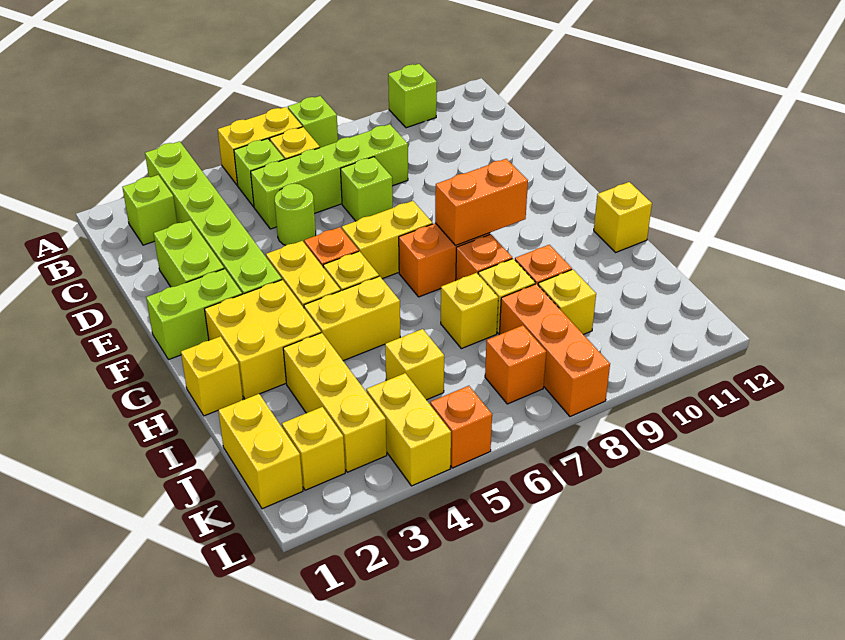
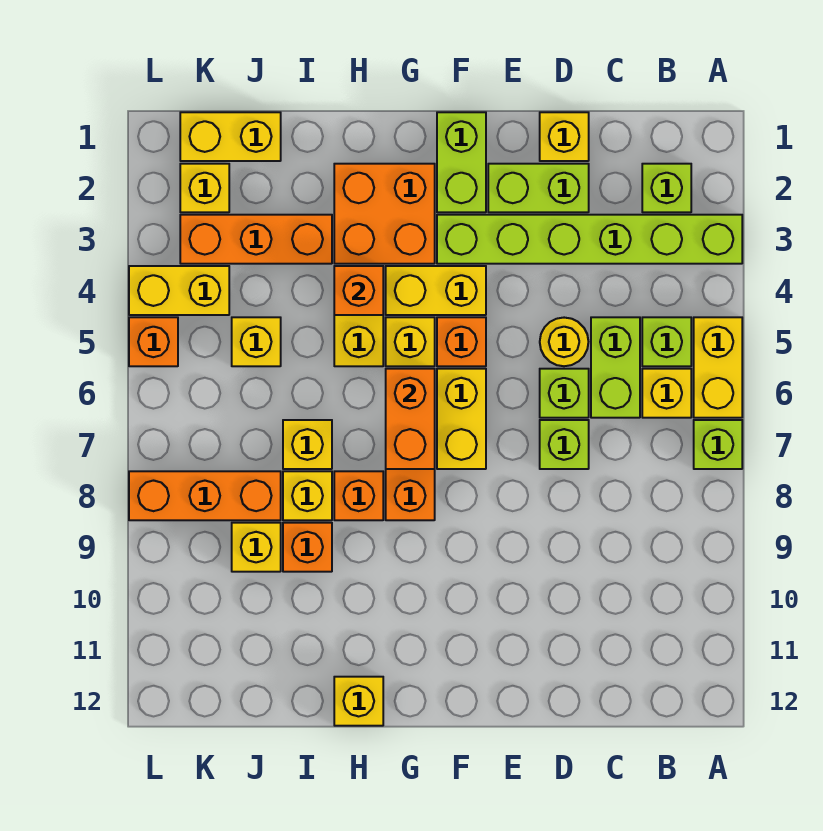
lime brick A10 level 1 -> lime brick D6 level 1
lime brick C5:C8 level 1 -> lime brick C5:C6 level 1
lime round brick D5 level 1 -> yellow round brick D5 level 1
yellow brick G2:H3 level 1 -> orange brick G2:H3 level 1
orange brick G8:G9 level 2 -> orange brick G6:G7 level 2
yellow brick H1 level 1 -> yellow brick D1 level 1
yellow brick I3:K3 level 1 -> orange brick I3:K3 level 1
orange brick K7 level 1 -> orange brick H4 level 2

